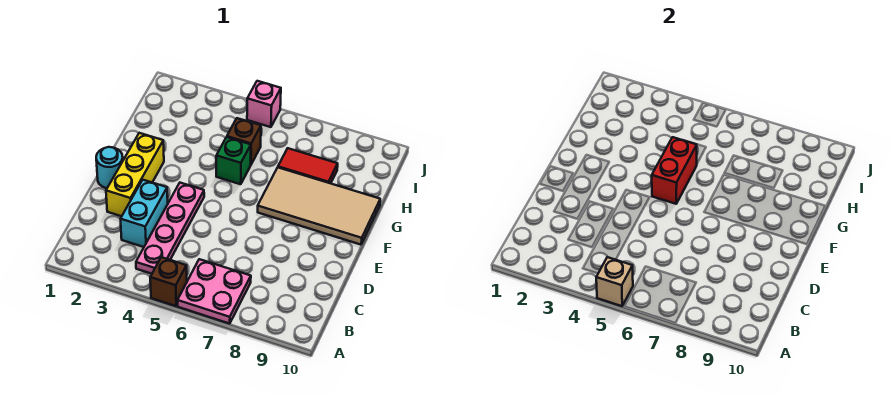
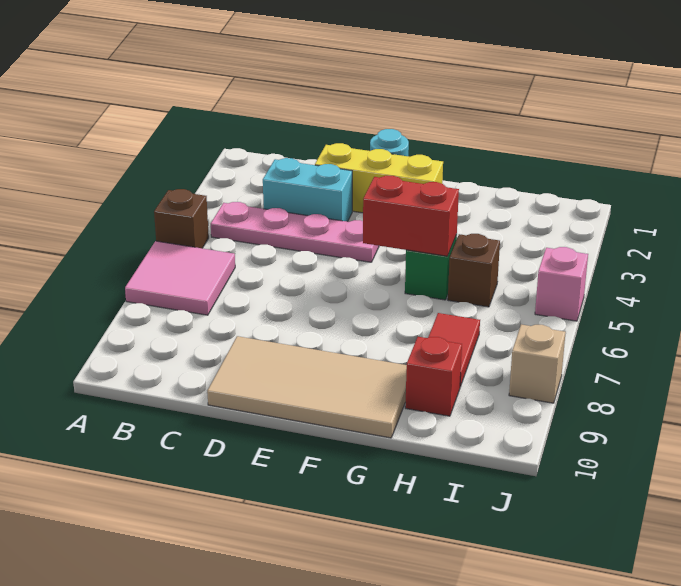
tan brick A5 level 2 -> tan brick J8 level 1
pink plate A6:B7 level 1 -> pink tile A6:B7 level 1
tan tile F7:G10 level 1 -> tan tile D9:G10 level 1
none -> red brick H9 level 1

